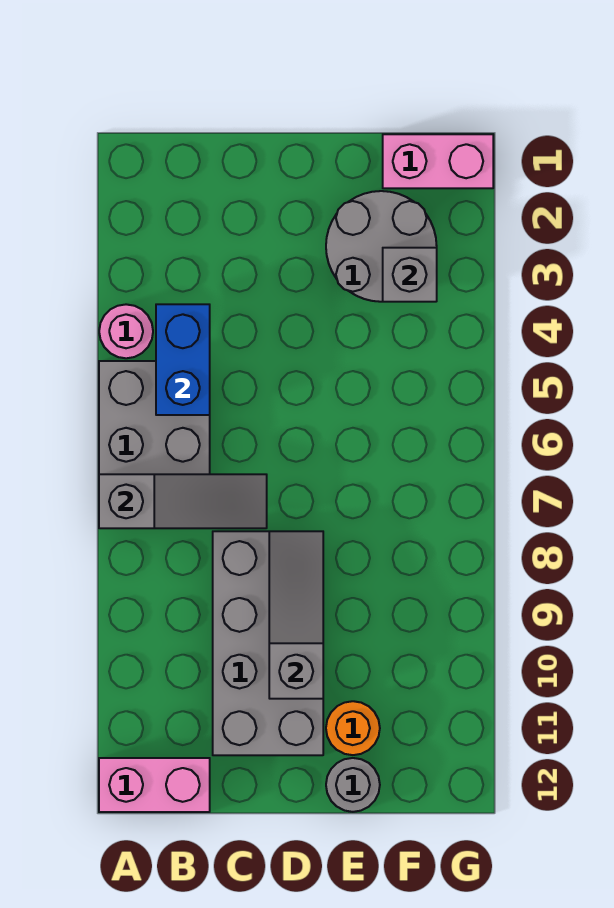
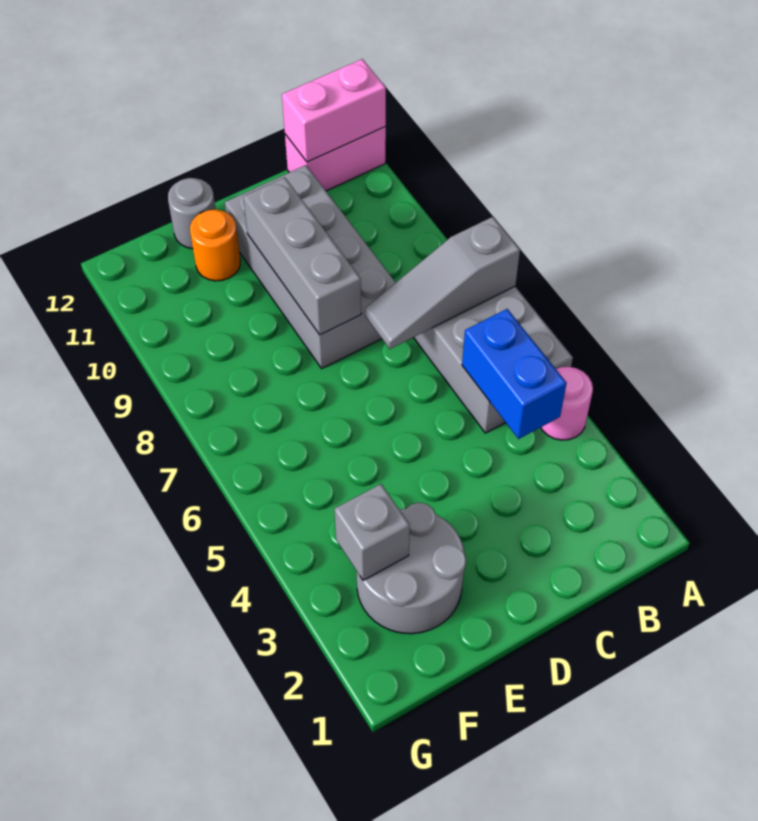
grey slope D8:D10 level 2 top 10 -> grey brick D8:D10 level 2
pink brick F1:G1 level 1 -> pink brick A12:B12 level 2

